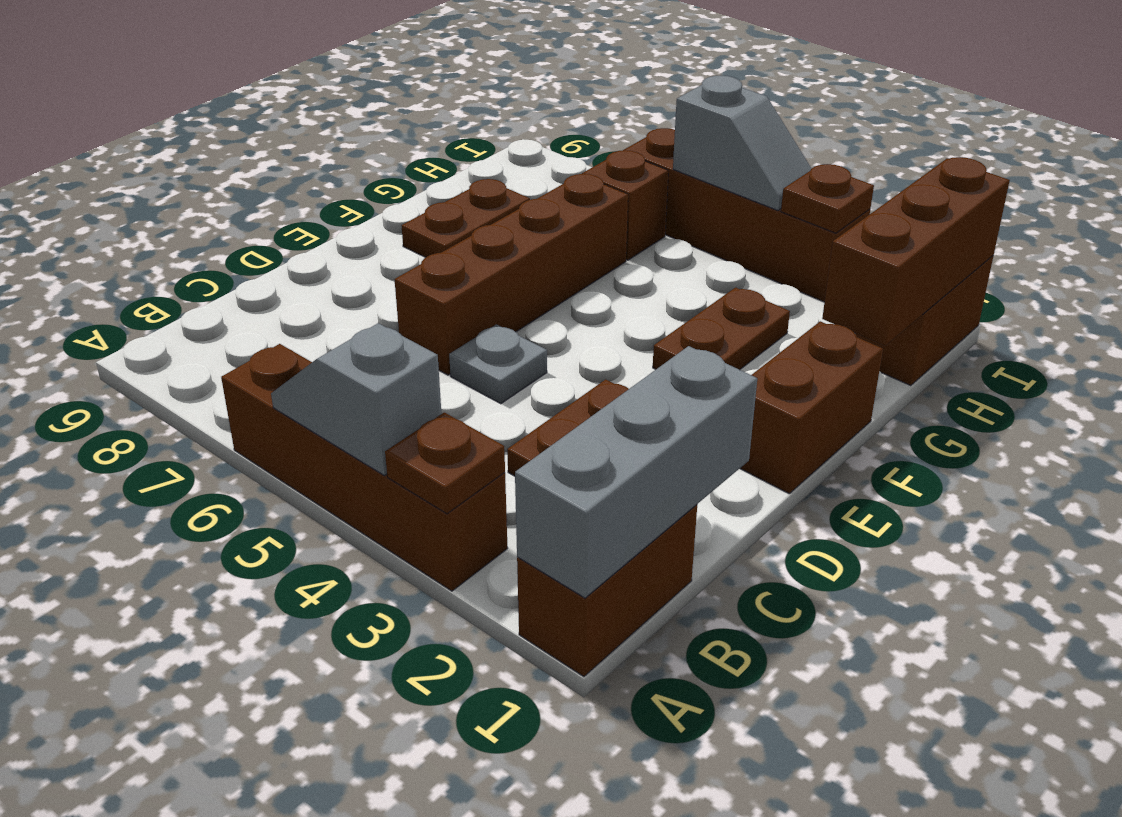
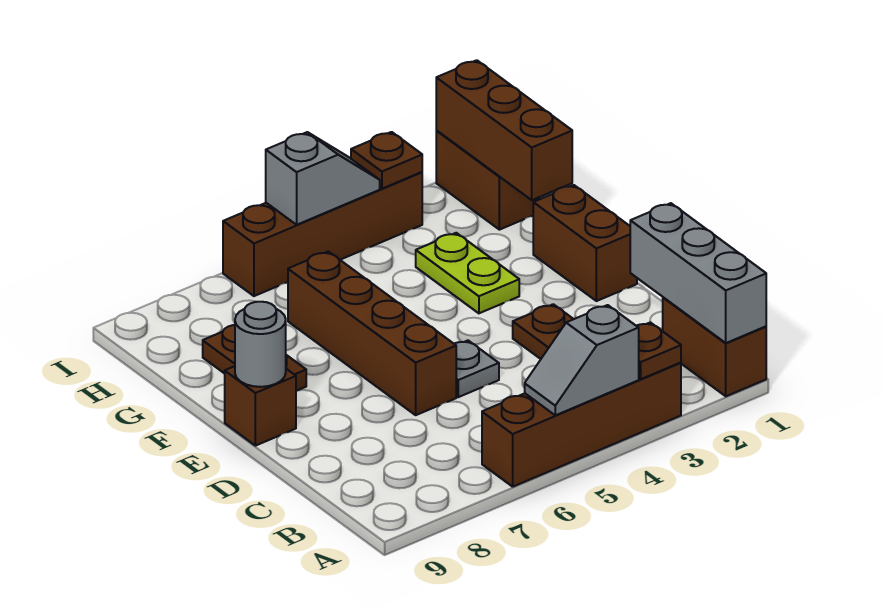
none -> grey round brick E9 level 2
brown plate F3:G3 level 1 -> lime plate F3:G3 level 1
brown brick H6 level 1 -> brown brick E9 level 1

